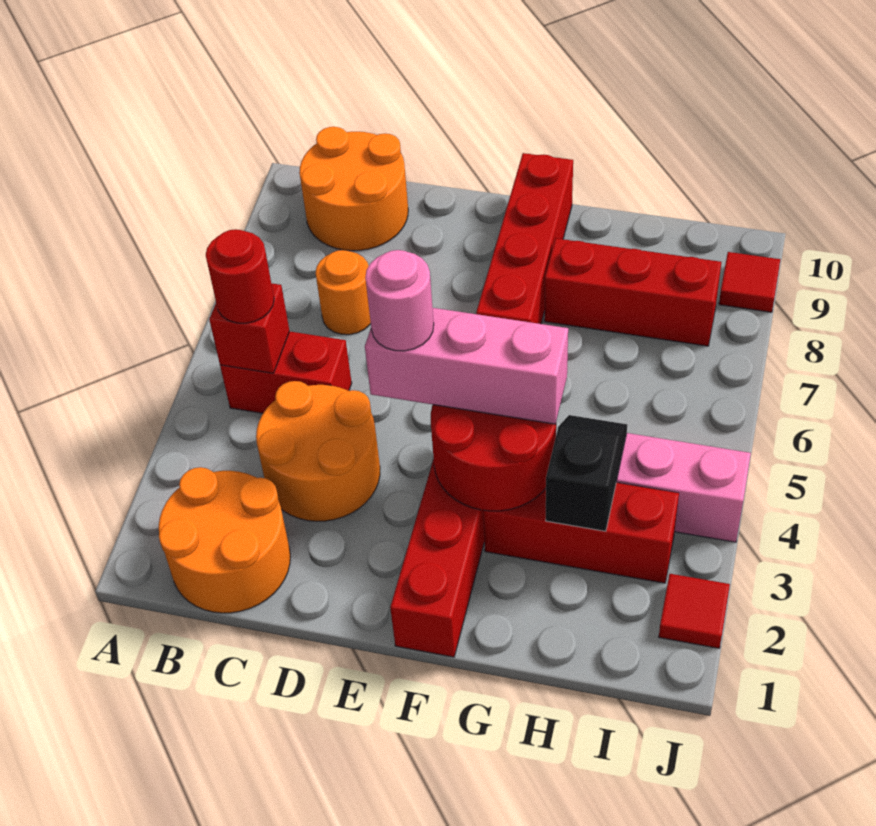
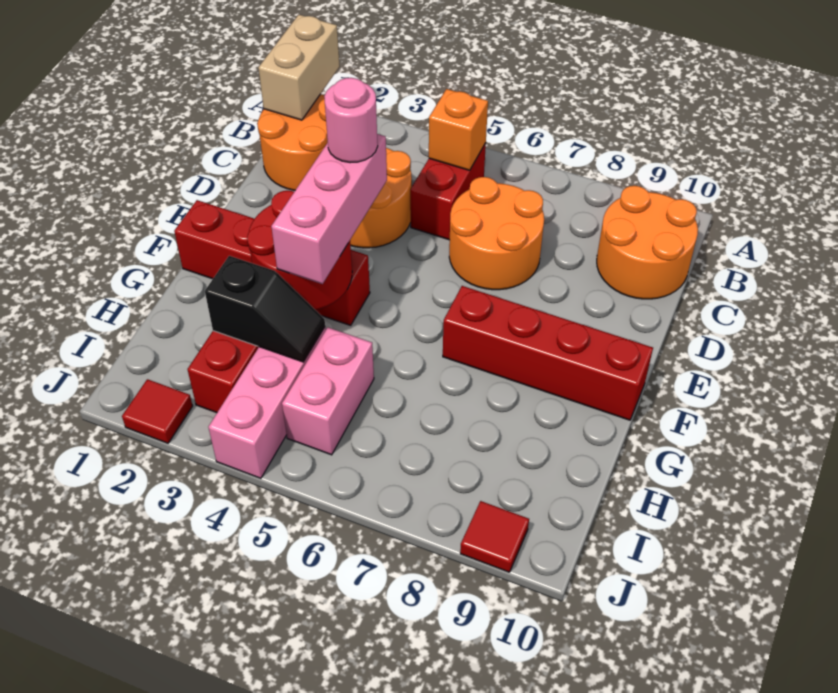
none -> tan brick A1:B1 level 2
red brick B5 level 2 -> orange brick B5 level 2
red round brick B5 level 3 -> none
orange round brick C7 level 1 -> orange round brick C6:D7 level 1
red brick G8:I8 level 1 -> none
none -> pink brick H5:I5 level 1

